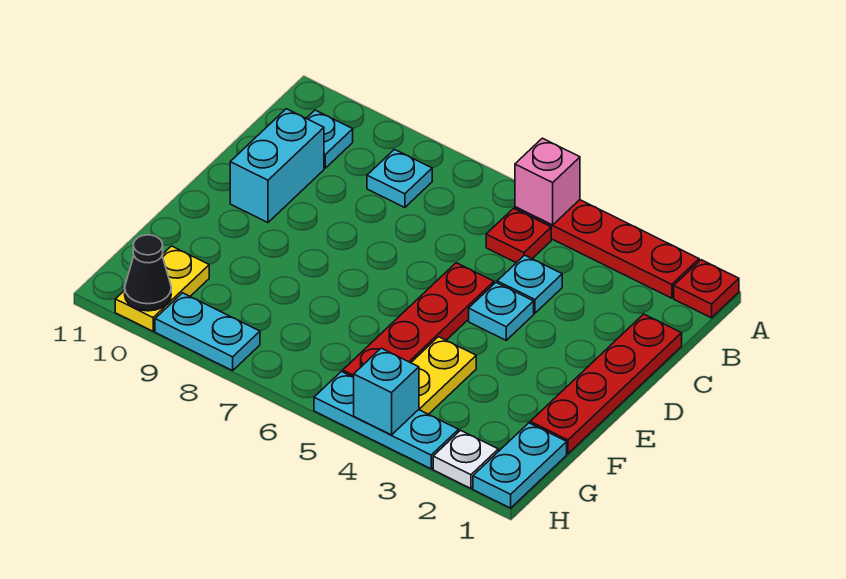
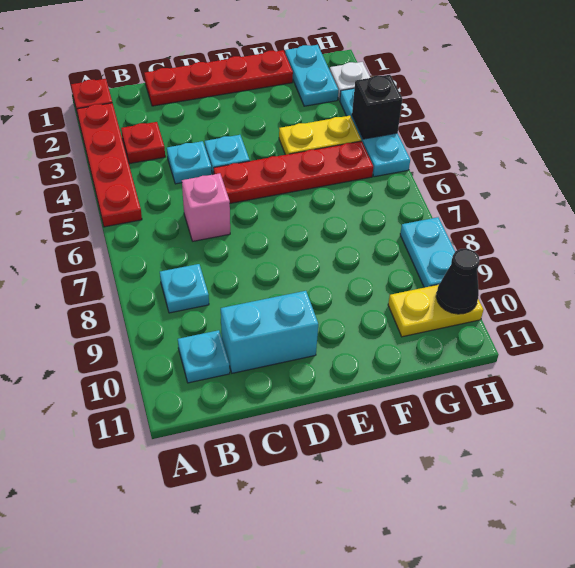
pink brick A5 level 2 -> pink brick C6 level 1
red plate B5 level 1 -> red plate B3 level 1
cyan plate G1:H1 level 1 -> cyan plate G1:G2 level 1
cyan brick H4 level 2 -> black brick H4 level 2

